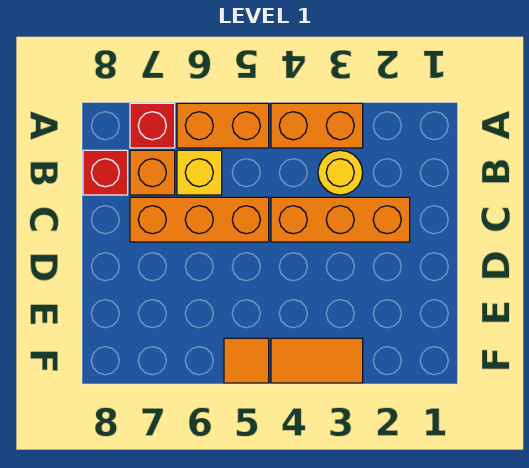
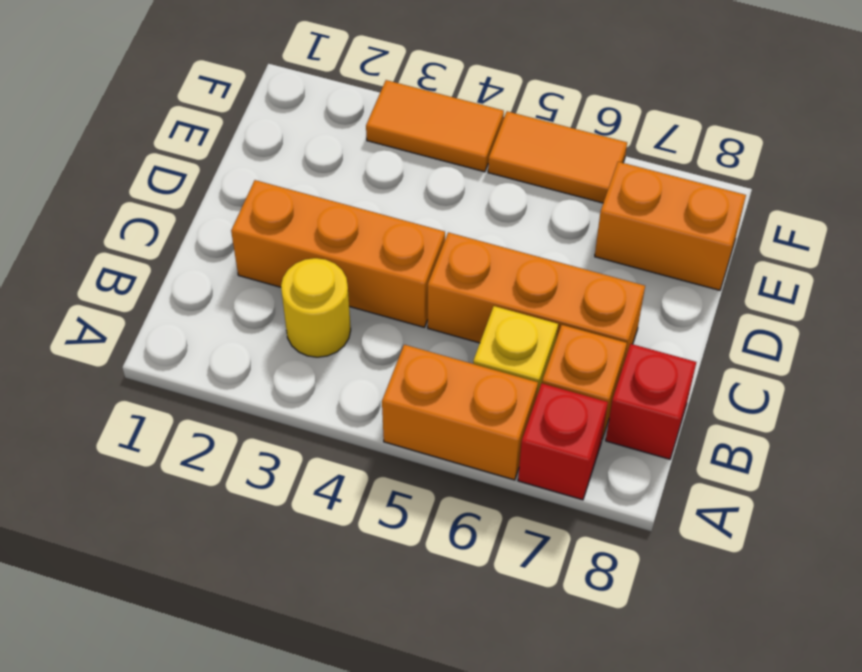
orange brick A3:A4 level 1 -> orange brick E7:E8 level 1
orange tile F5 level 1 -> orange tile F5:F6 level 1

